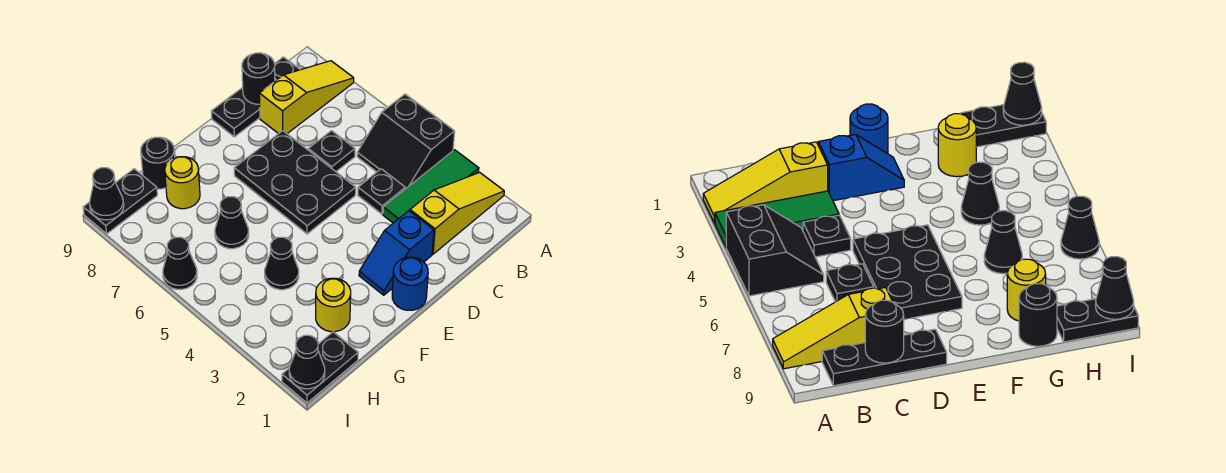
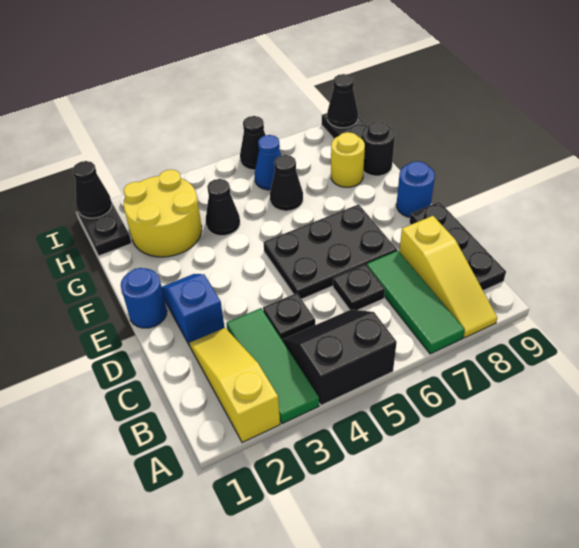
yellow slope A2:C2 level 1 top C -> yellow slope A2:C2 level 1 top A
none -> green tile A7:C7 level 1
black round brick C9 level 2 -> none
none -> blue round brick E9 level 1
yellow round brick G2 level 1 -> yellow round brick G2:H3 level 1
none -> blue cone H6 level 1

